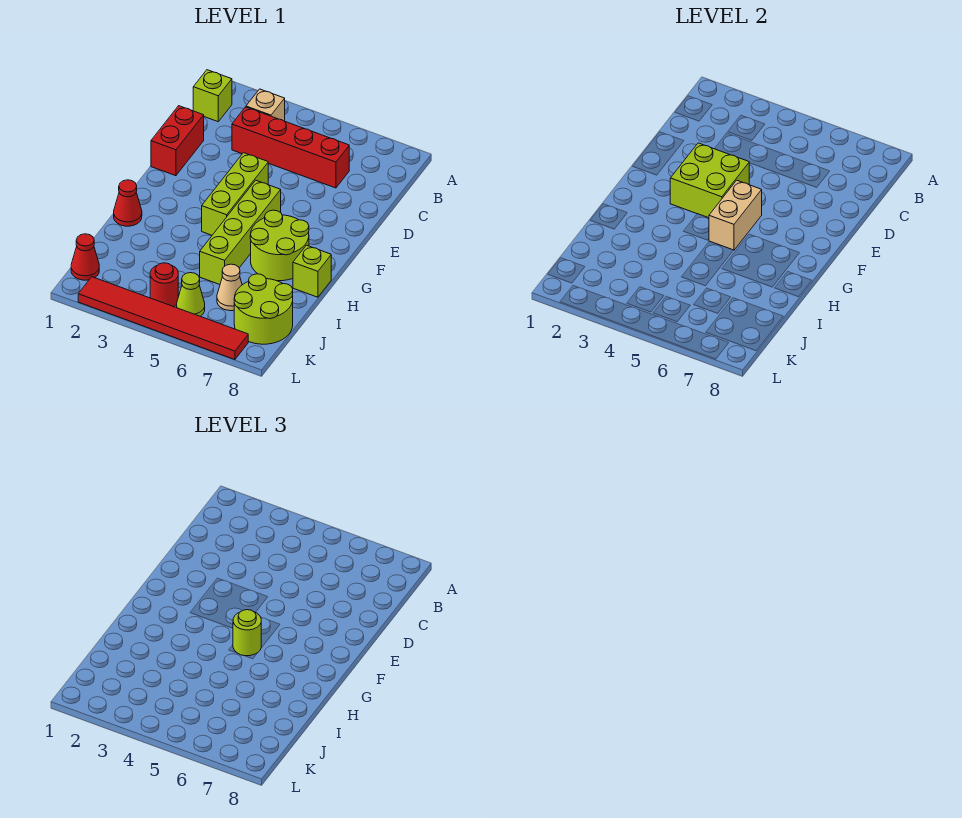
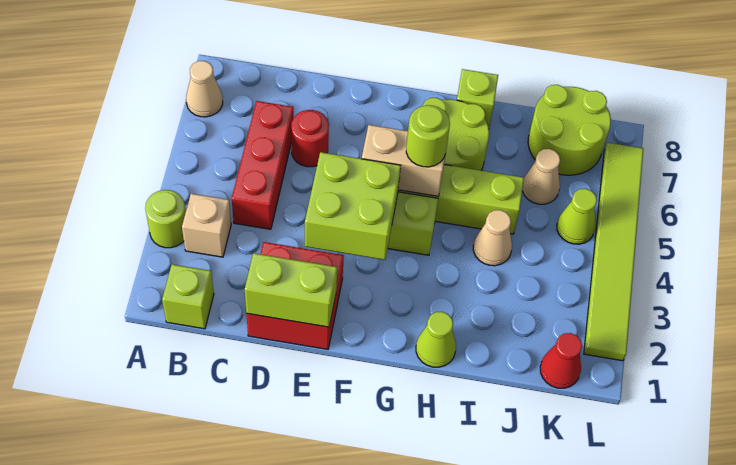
none -> lime round brick A3 level 1
none -> tan cone A7 level 1
red brick C3:C6 level 1 -> red brick C4:C6 level 1
red brick D1:E1 level 1 -> red brick D1:E2 level 1
none -> lime brick D1:E1 level 2
red cone H1 level 1 -> lime cone H1 level 1
none -> tan cone I4 level 1
red round brick K4 level 1 -> red round brick D6 level 1
red tile L2:L7 level 1 -> lime tile L2:L7 level 1

